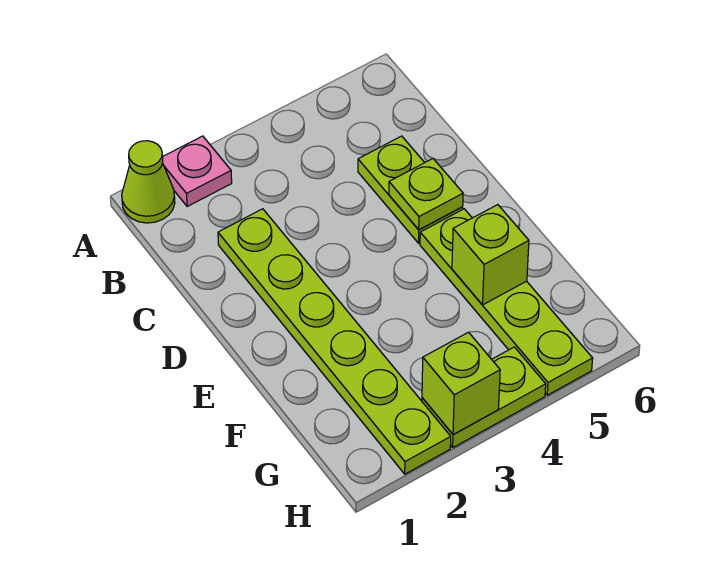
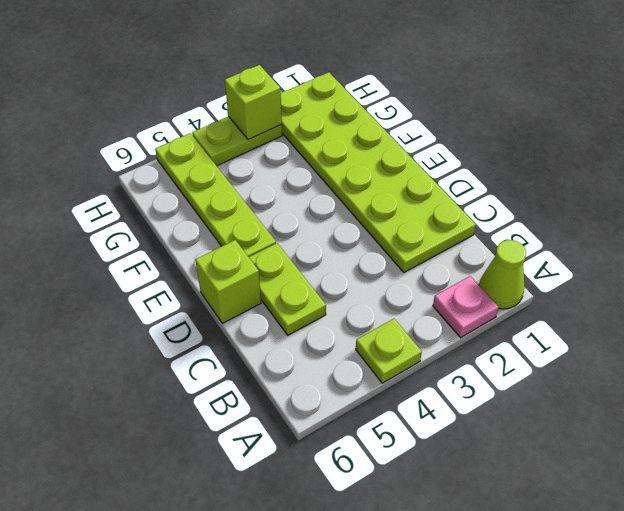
lime plate C2:H2 level 1 -> lime plate C1:H2 level 1
lime plate D5 level 2 -> lime plate A4 level 1
lime brick F5 level 2 -> lime brick D6 level 1

